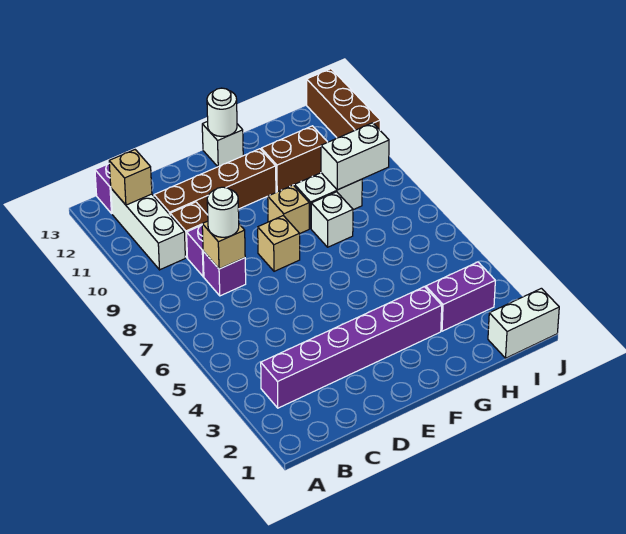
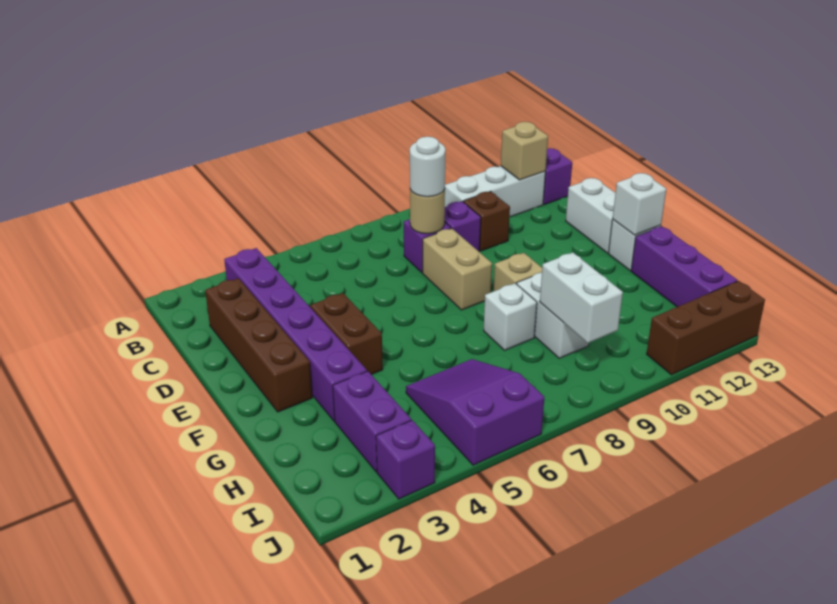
tan brick C8 level 2 -> tan round brick C8 level 2
brown brick C11:F11 level 1 -> brown brick C2:F2 level 1
tan brick E8 level 1 -> tan brick D8:E8 level 1
white round brick F13 level 2 -> white brick F13 level 2
brown brick G11:H11 level 1 -> brown brick E4:F4 level 1
none -> purple brick G13:I13 level 1
none -> purple slope H5:J6 level 1 top J
white brick I1:J1 level 1 -> white brick D13:E13 level 1
none -> purple brick J3 level 1

